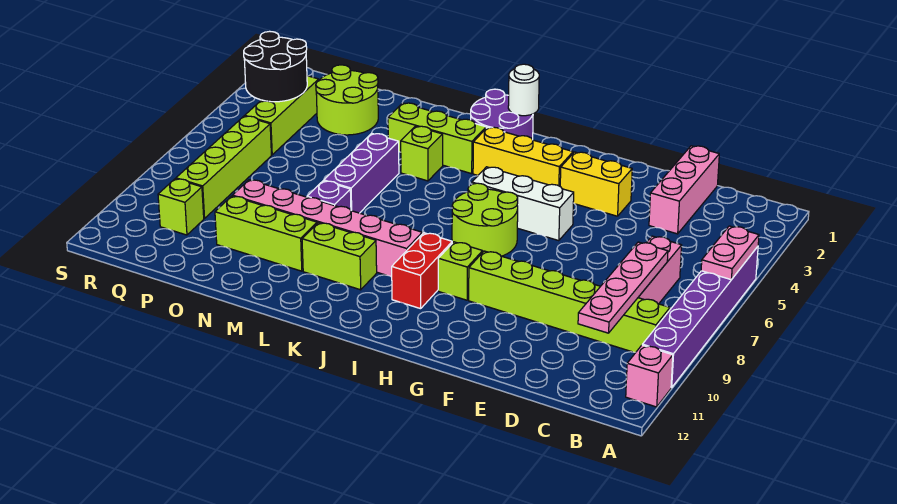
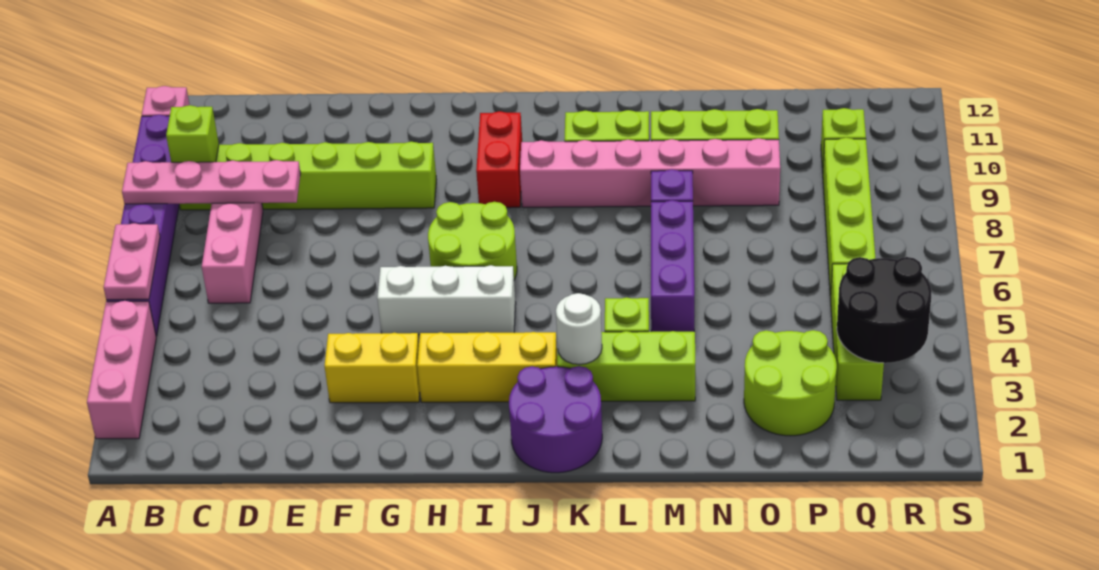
pink plate C7:C10 level 2 -> pink plate A8:D8 level 2
pink brick D1:D3 level 1 -> pink brick A2:A4 level 1
lime brick H9 level 1 -> lime brick B9 level 2
white round brick J1 level 2 -> white round brick K3 level 2

